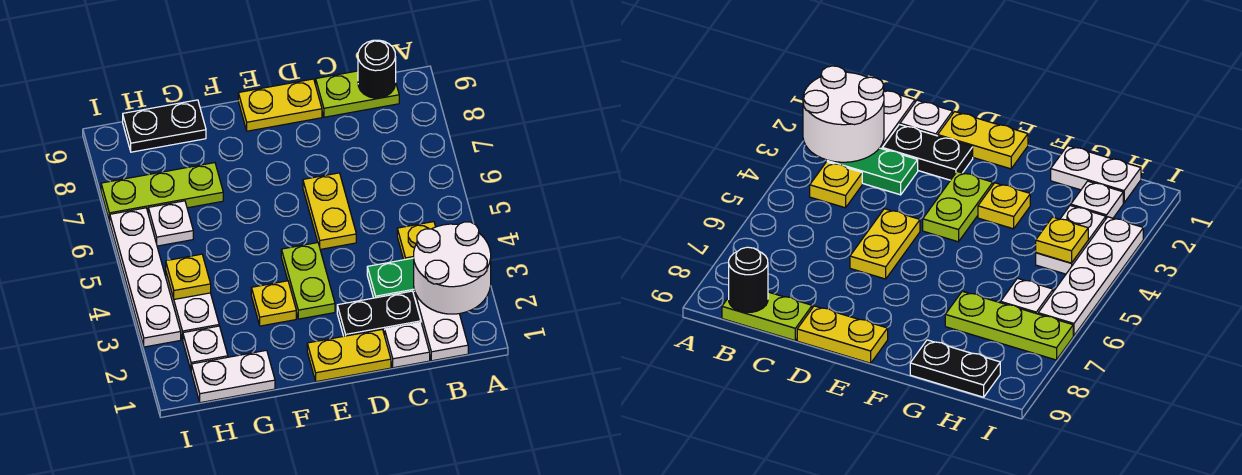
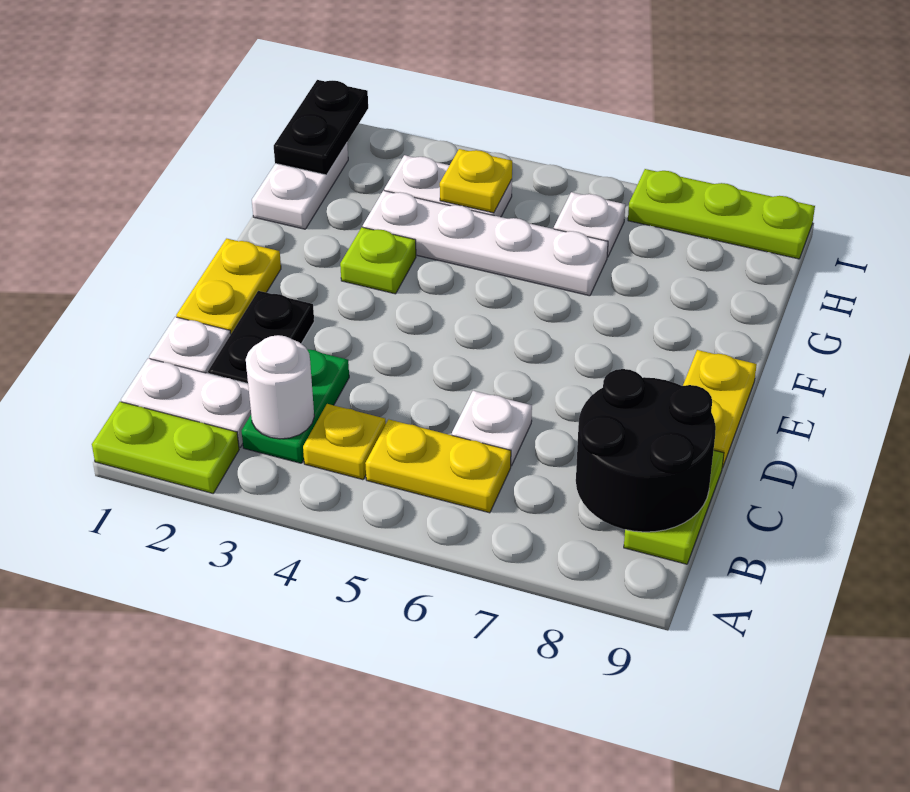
white round brick A2:B3 level 2 -> white round brick B3 level 2
black round brick B9 level 2 -> black round brick B8:C9 level 2
yellow plate D5:D6 level 1 -> yellow plate B5:B6 level 1
lime plate E3:E4 level 1 -> lime plate A1:A2 level 1
yellow plate F3 level 1 -> lime plate F3 level 1
lime plate G7:I7 level 1 -> lime plate I7:I9 level 1
black plate G9:H9 level 1 -> black plate H1:I1 level 2
white plate H2 level 1 -> white plate C6 level 1
white plate I3:I6 level 1 -> white plate G3:G6 level 1

